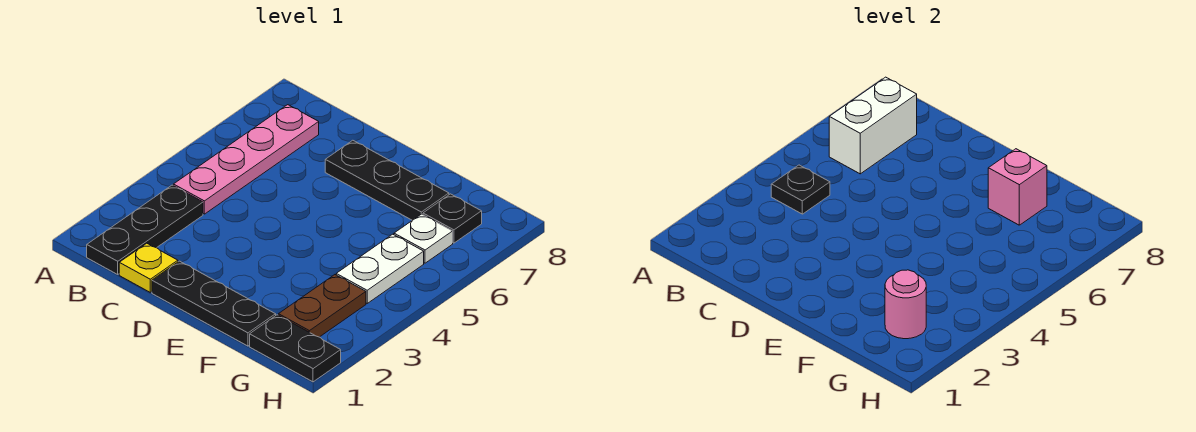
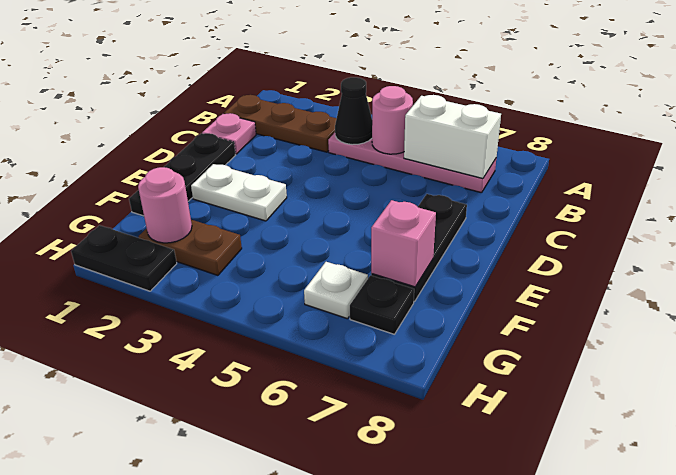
black plate B1:B3 level 1 -> brown plate B1:B3 level 1
black plate B4 level 2 -> black cone B4 level 2
none -> pink round brick B5 level 2
yellow plate C1 level 1 -> pink plate C1 level 1
black plate G1:H1 level 1 -> black plate H1:H2 level 1
white plate G4:G5 level 1 -> white plate E2:E3 level 1

